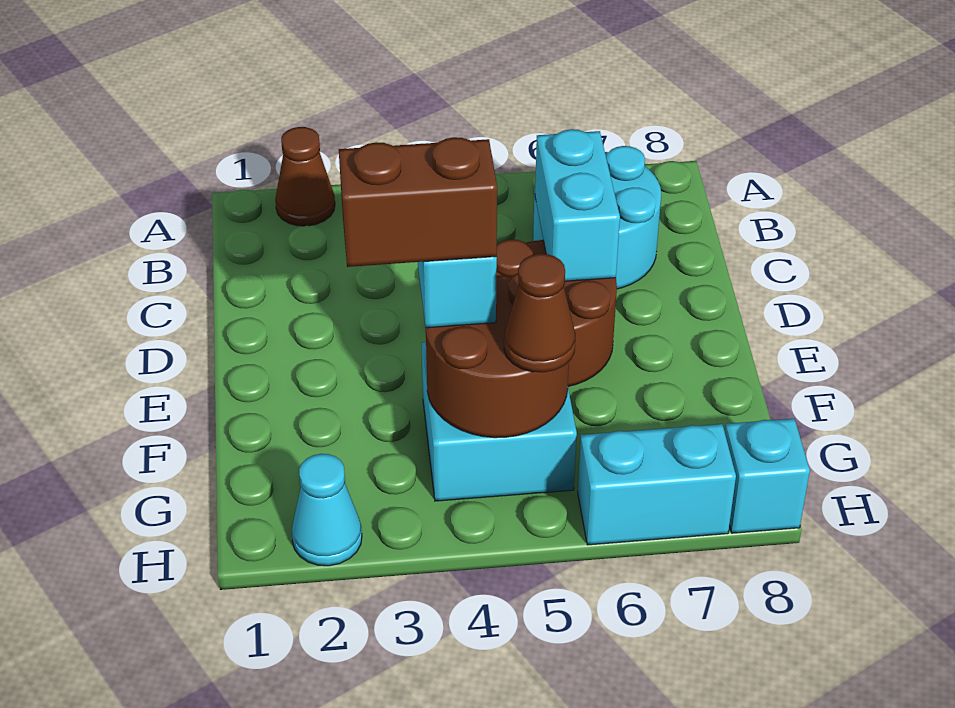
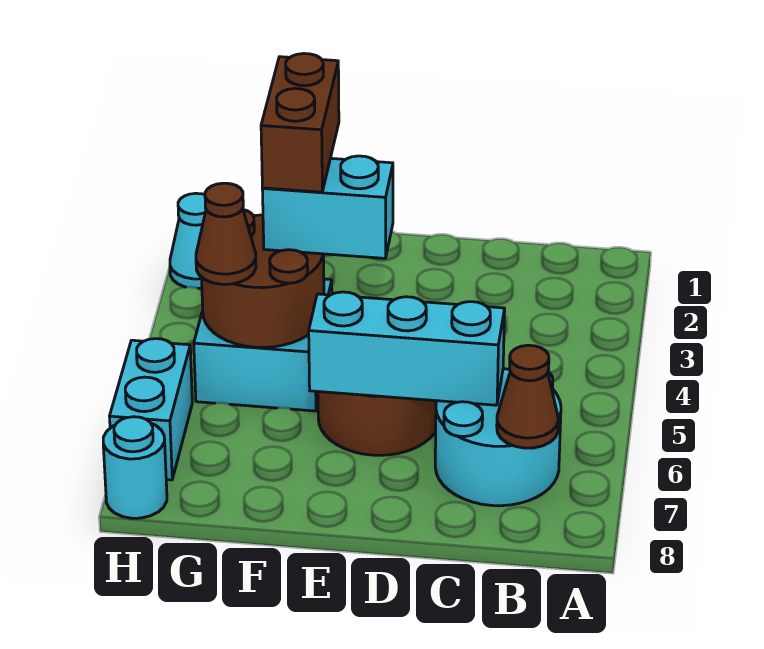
brown cone A2 level 1 -> brown cone B7 level 2
cyan brick C6:D6 level 2 -> cyan brick C6:E6 level 2
cyan brick H8 level 1 -> cyan round brick H8 level 1

